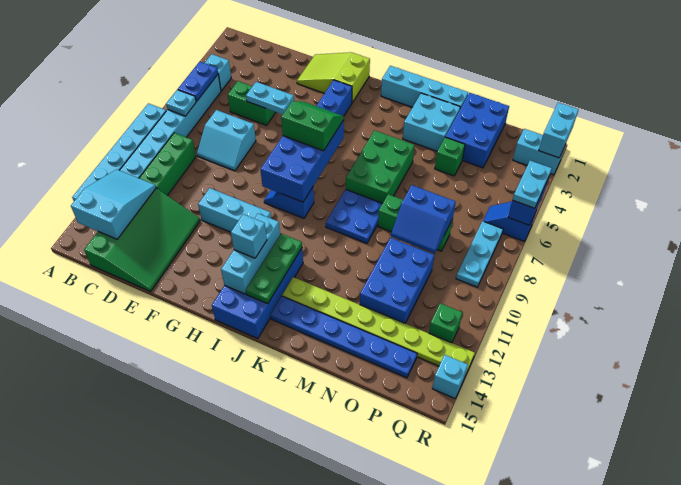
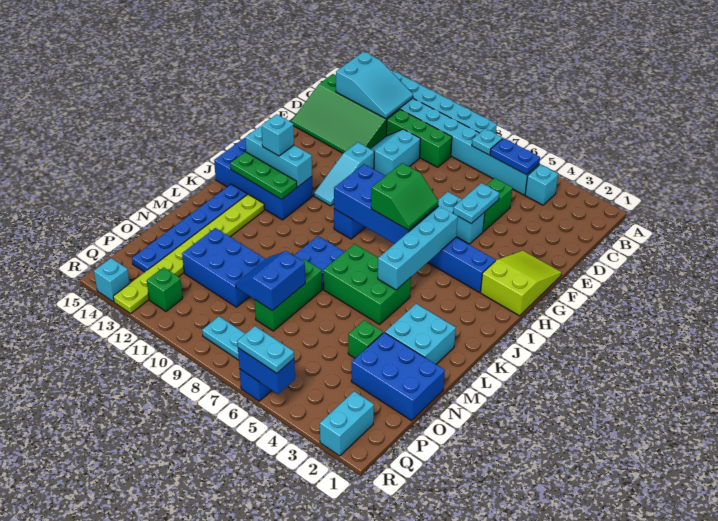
cyan slope D7:E8 level 1 top 7 -> cyan slope D10:E11 level 1 top 10
cyan brick F11:H11 level 1 -> cyan slope F11:H11 level 1 top F
cyan brick J1:M1 level 1 -> cyan brick H5:K5 level 2
cyan brick R1:R2 level 2 -> cyan brick F5:F6 level 1

